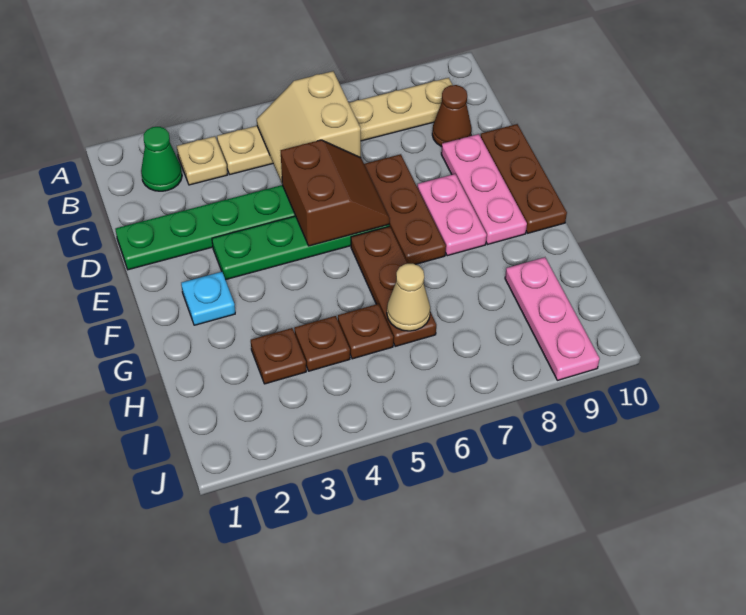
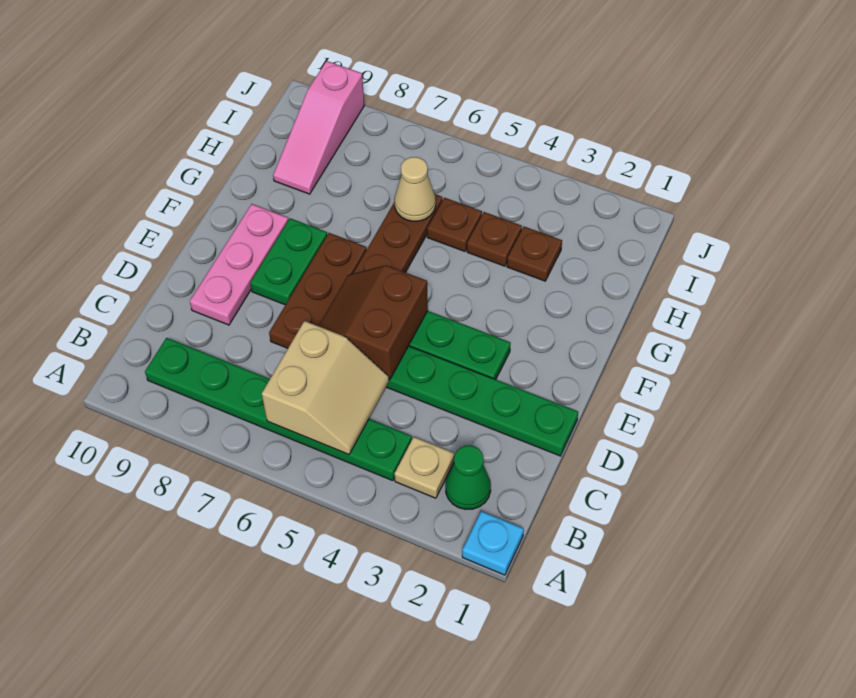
tan plate B4:B9 level 1 -> green plate B4:B9 level 1
brown cone C9 level 1 -> none
brown plate D10:F10 level 1 -> none
pink plate E8:F8 level 1 -> green plate E8:F8 level 1
cyan plate F2 level 1 -> cyan plate A1 level 1
pink plate H9:J9 level 1 -> pink slope H9:J9 level 1 top J

